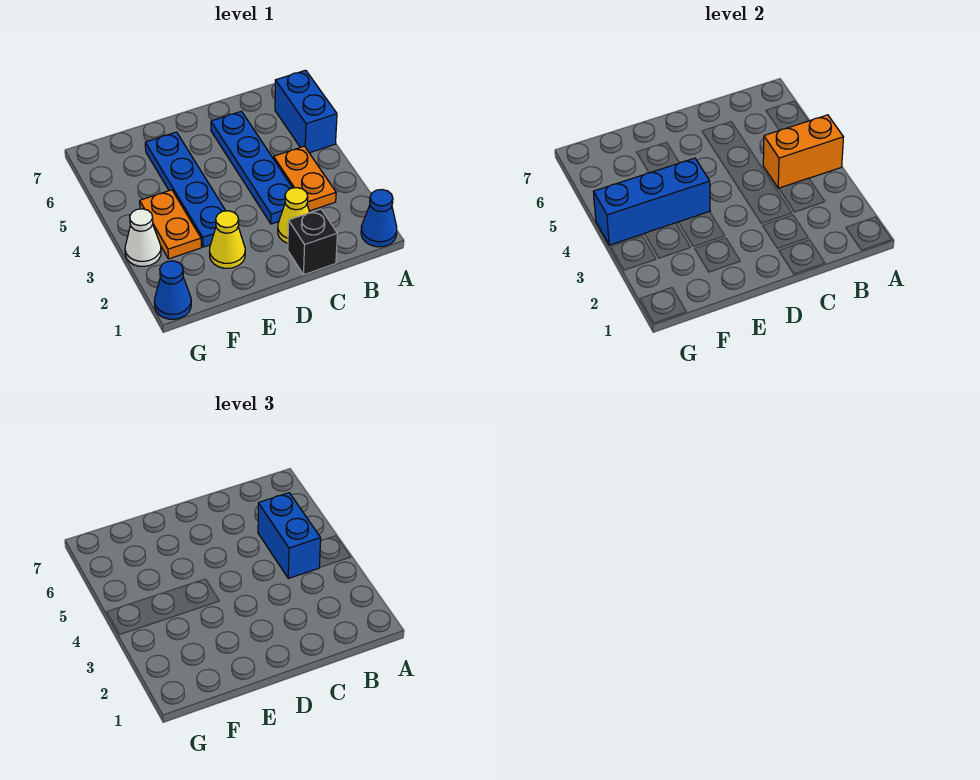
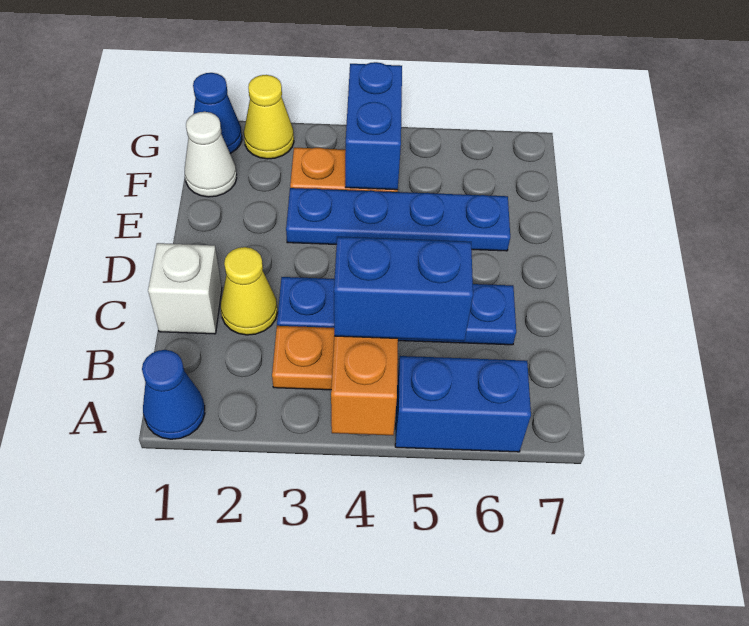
black brick C1 level 1 -> white brick C1 level 1
yellow cone E2 level 1 -> yellow cone G2 level 1
blue brick E4:G4 level 2 -> blue brick F4:G4 level 2
white cone G3 level 1 -> white cone F1 level 1

